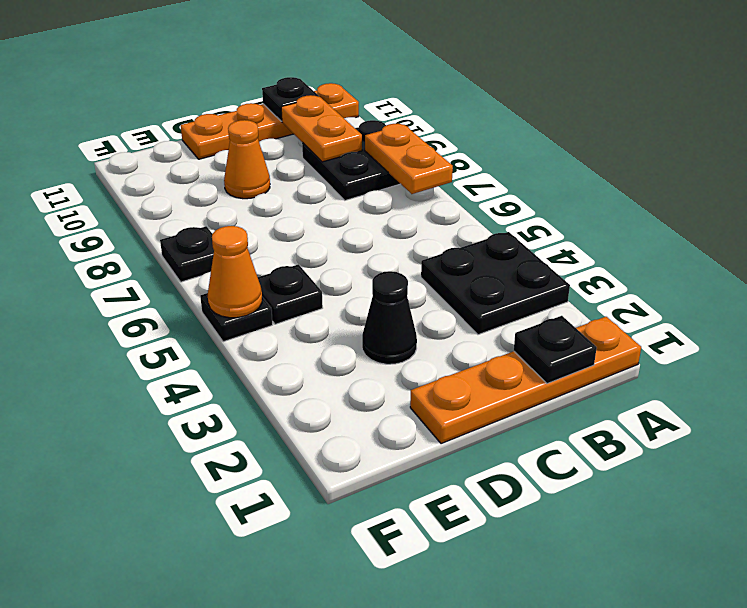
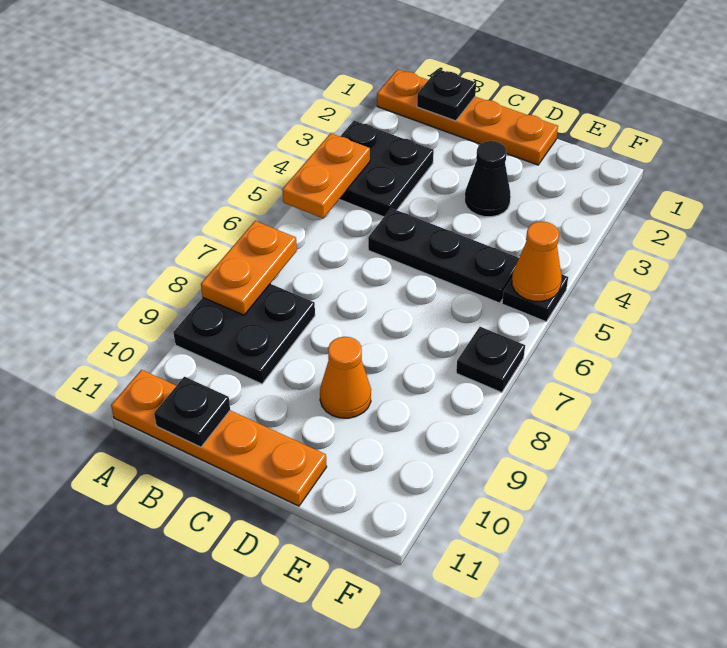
orange plate B9:B10 level 2 -> orange plate A4:A5 level 2
black plate E5 level 1 -> black plate C5:E5 level 1

